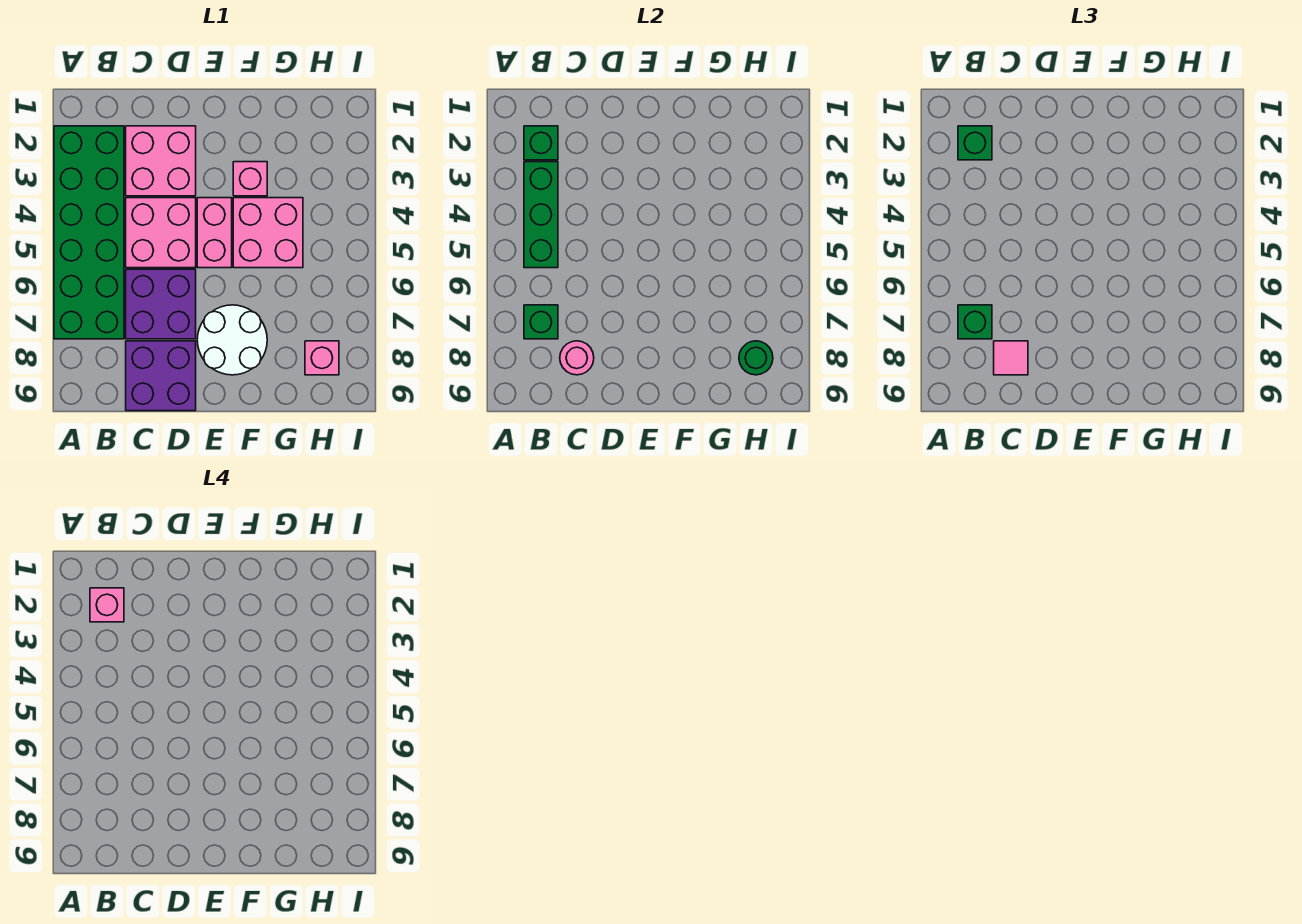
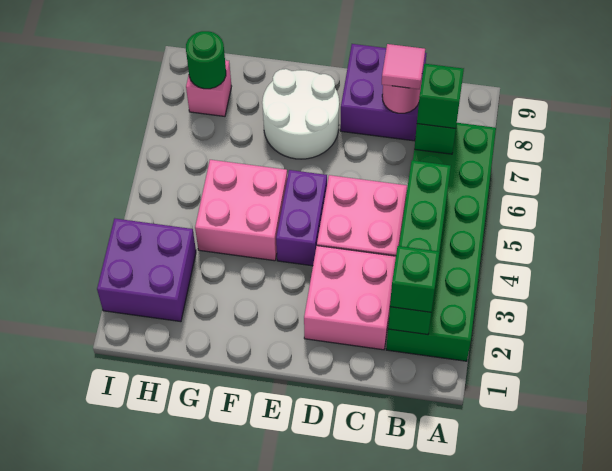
pink brick B2 level 4 -> none
purple brick C6:D7 level 1 -> purple brick H2:I3 level 1
pink brick E4:E5 level 1 -> purple brick E4:E5 level 1
pink brick F3 level 1 -> none

